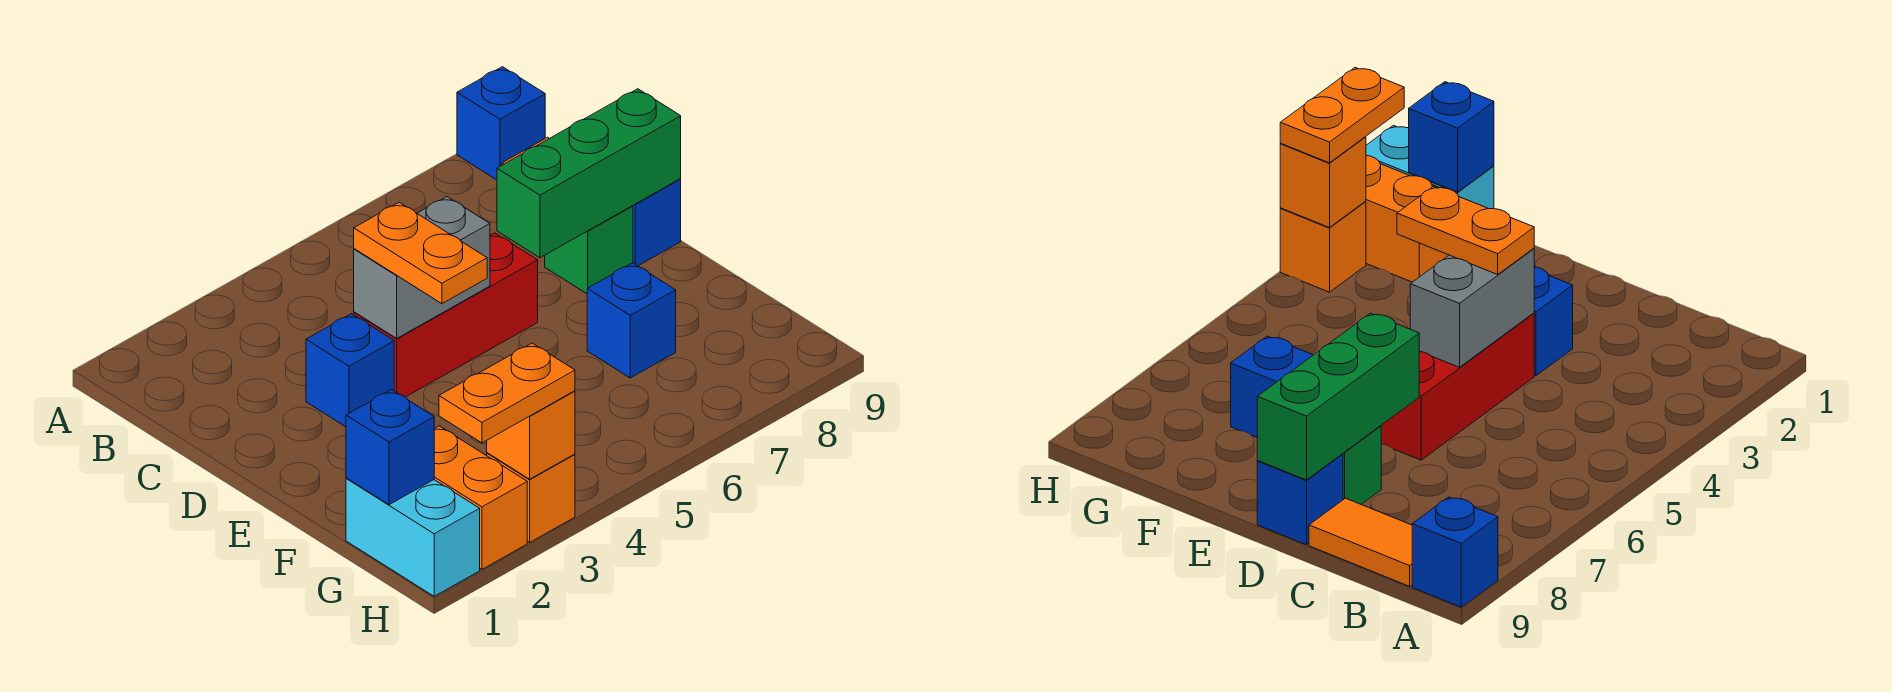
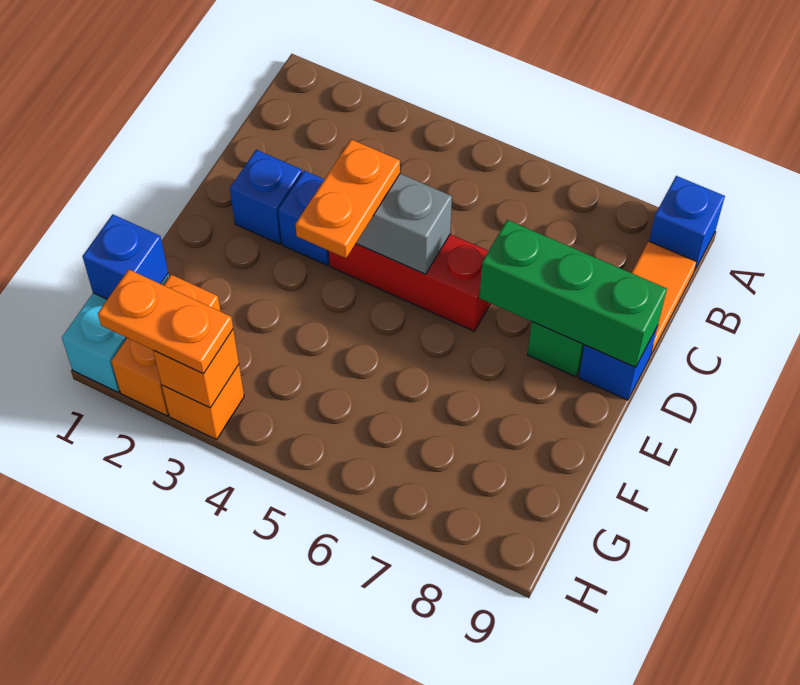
blue brick F7 level 1 -> blue brick D2 level 1

